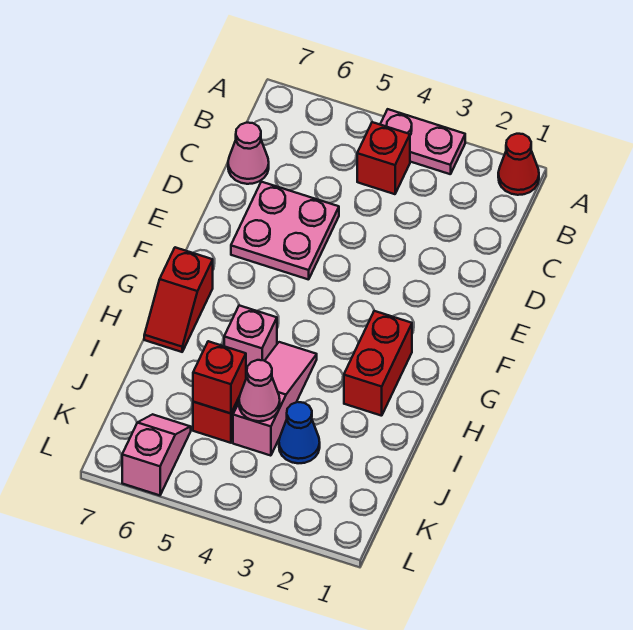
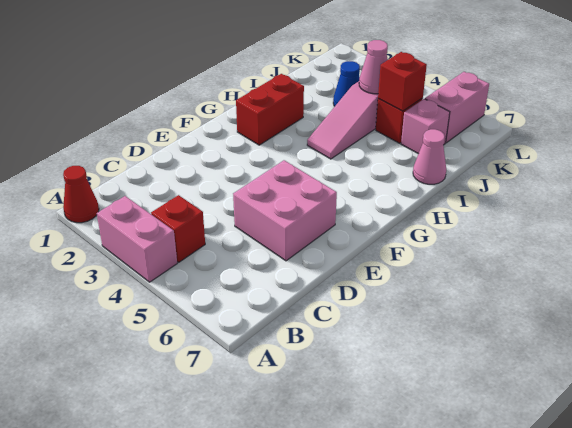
pink plate A3:A4 level 1 -> pink brick A3:A4 level 1
pink cone C7 level 1 -> pink cone I7 level 1
pink plate D5:E6 level 1 -> pink brick D5:E6 level 1
red slope G7:H7 level 1 top G -> none
pink brick H5 level 1 -> pink brick J6 level 1
pink slope K6:L6 level 1 top L -> pink brick K6:L6 level 1

